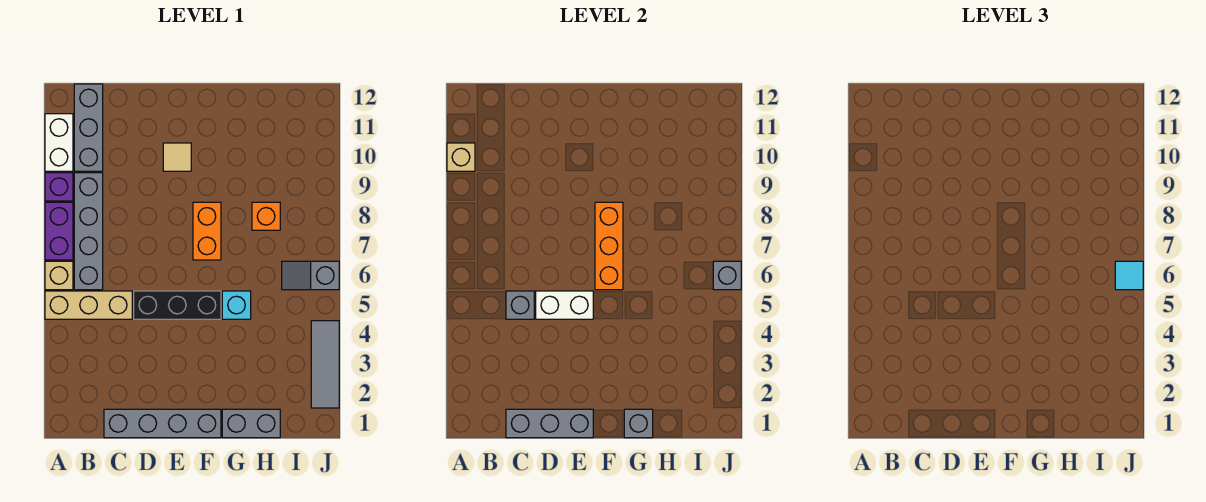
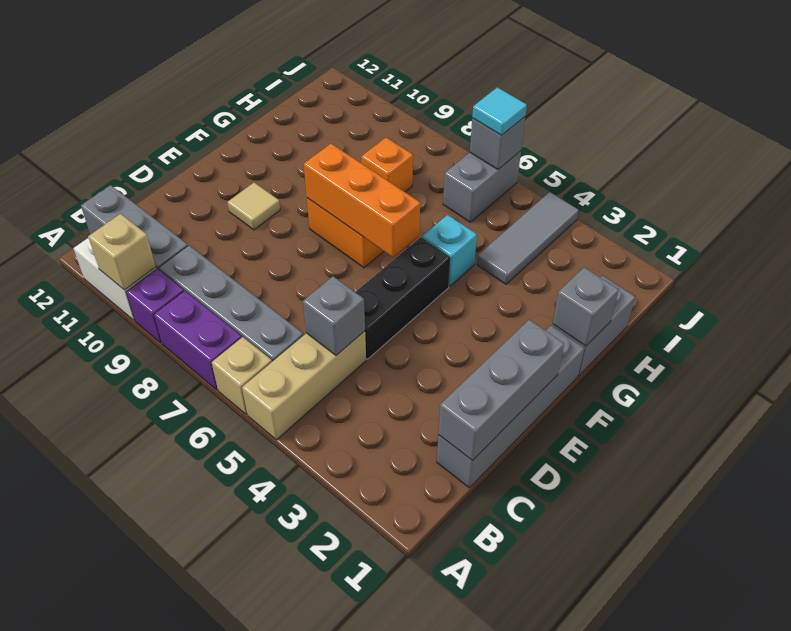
white brick D5:E5 level 2 -> none
grey slope I6:J6 level 1 top J -> grey brick I6:J6 level 1
grey tile J2:J4 level 1 -> grey tile H4:J4 level 1

